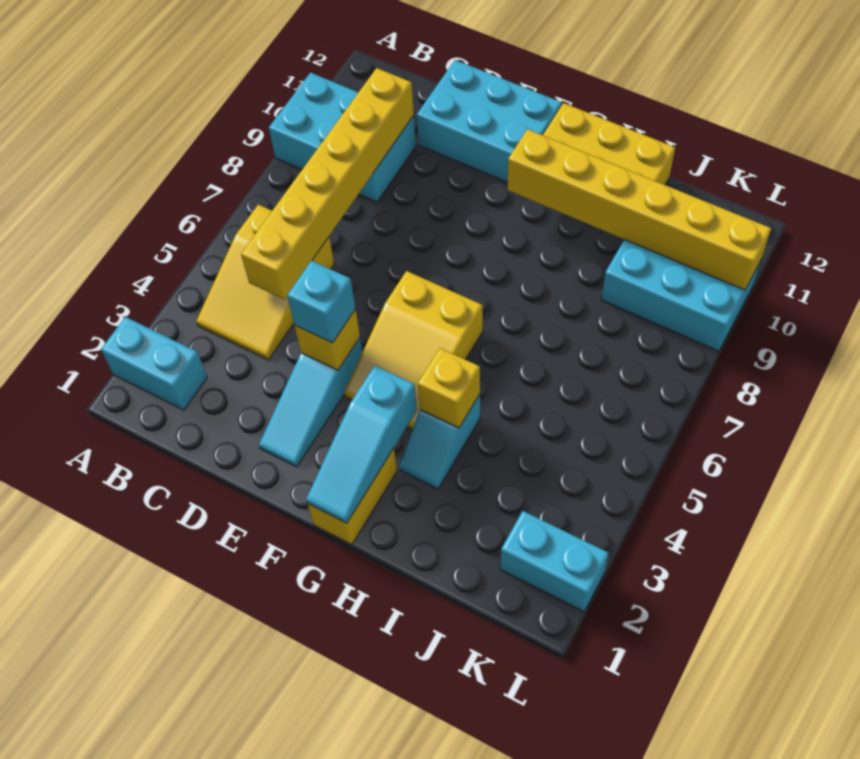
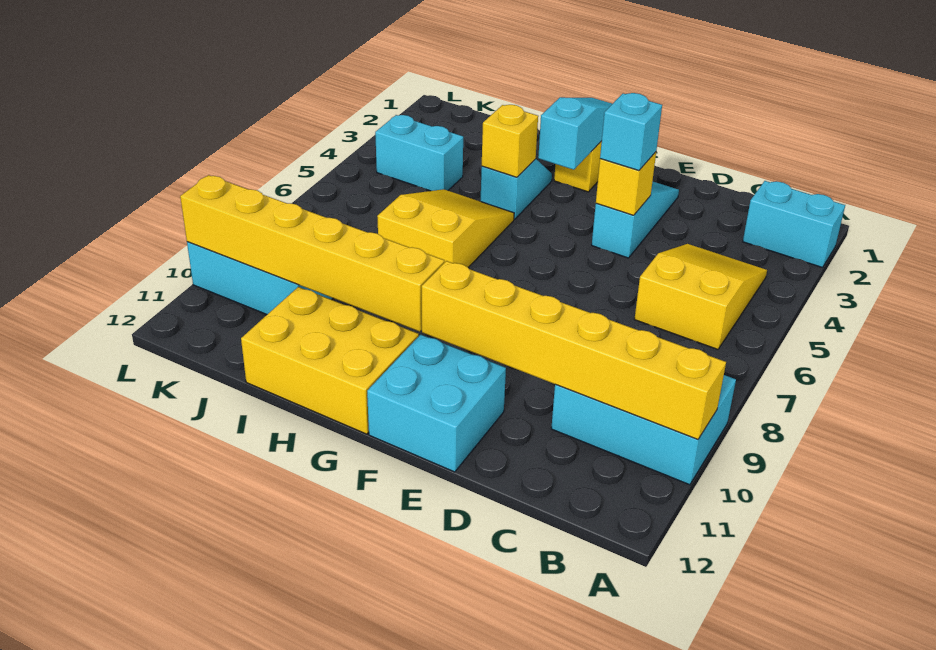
yellow brick C5:C10 level 2 -> yellow brick A10:F10 level 2
cyan brick D11:F12 level 1 -> cyan brick E11:F12 level 1
yellow slope F4:G6 level 1 top 6 -> yellow slope H5:I7 level 1 top 7
cyan brick K2:L2 level 1 -> cyan brick J4:K4 level 1

